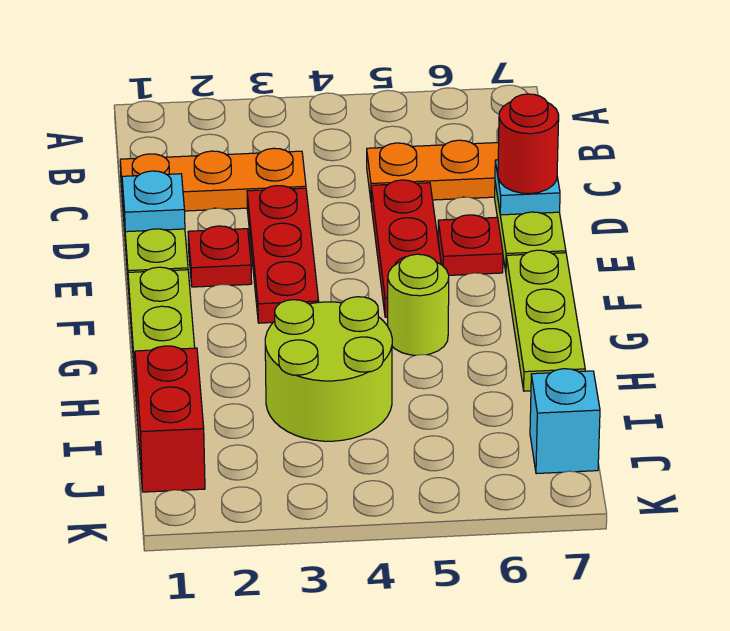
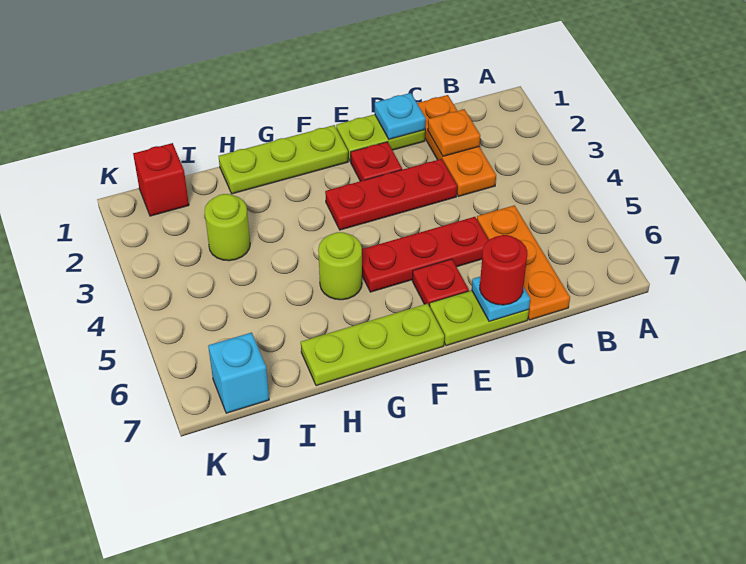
none -> orange plate C2 level 2
lime round brick H3:I4 level 1 -> lime round brick I3 level 1
red brick I1:J1 level 1 -> red brick J1 level 1

